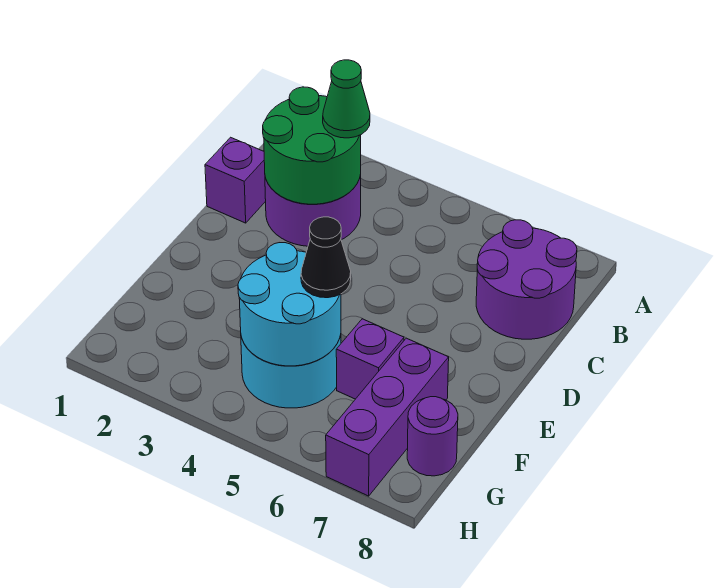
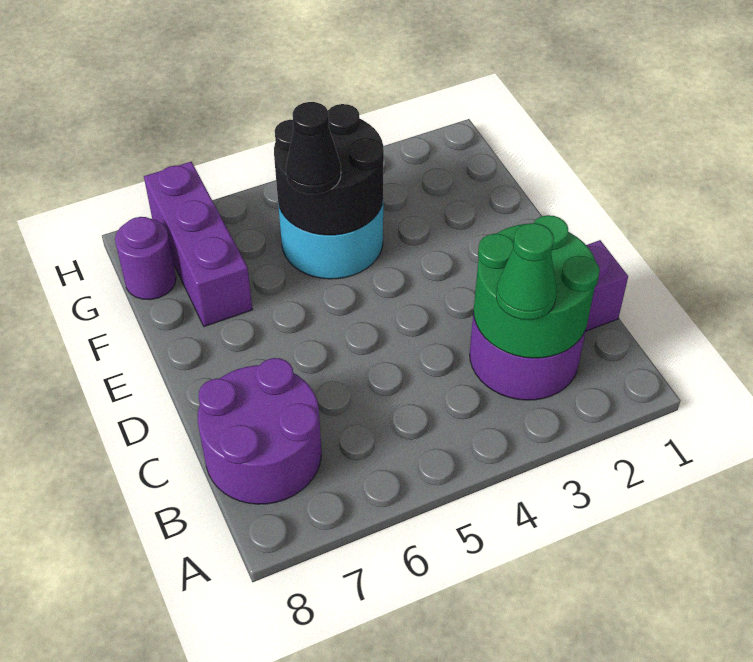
cyan round brick F4:G5 level 2 -> black round brick F4:G5 level 2
purple brick F6 level 1 -> none

